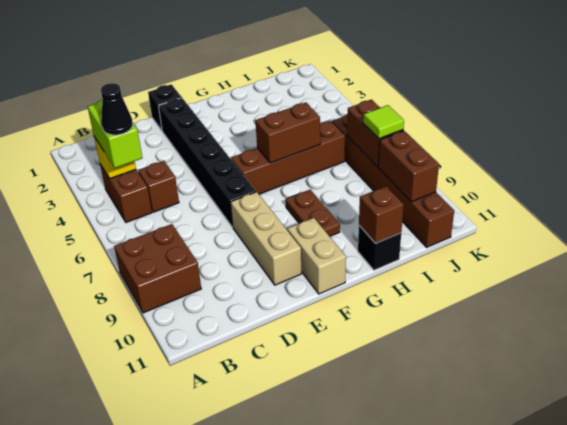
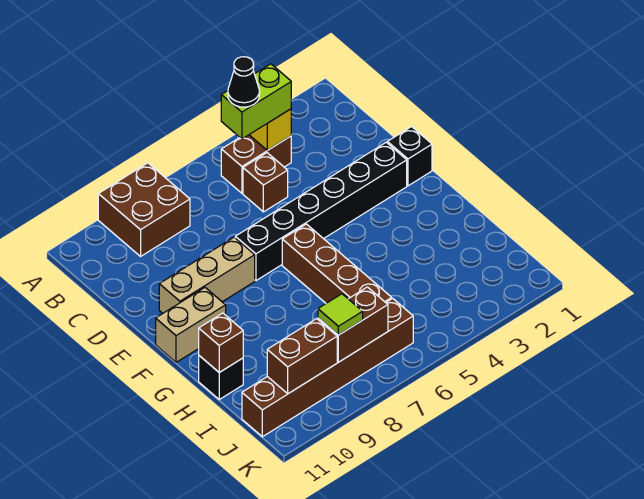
brown brick G6:H6 level 2 -> none
brown plate G8:G9 level 1 -> none

